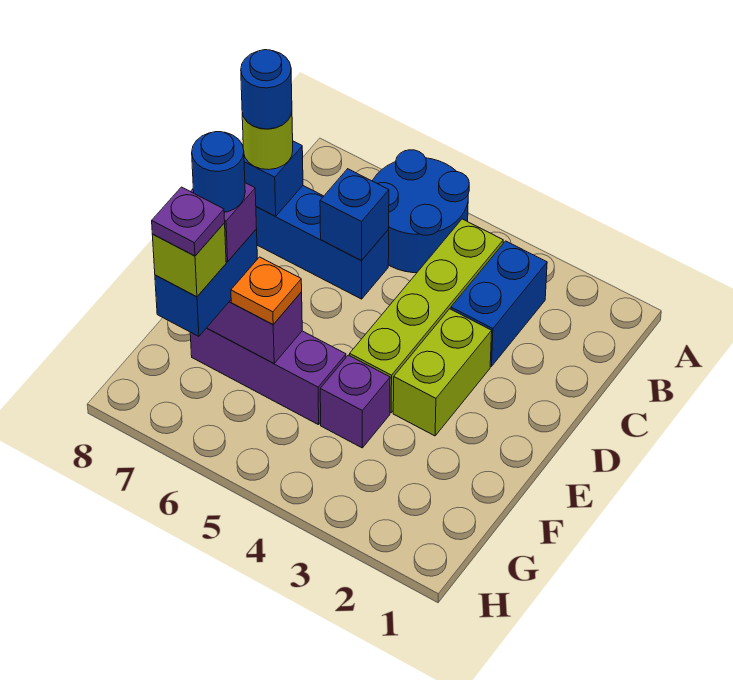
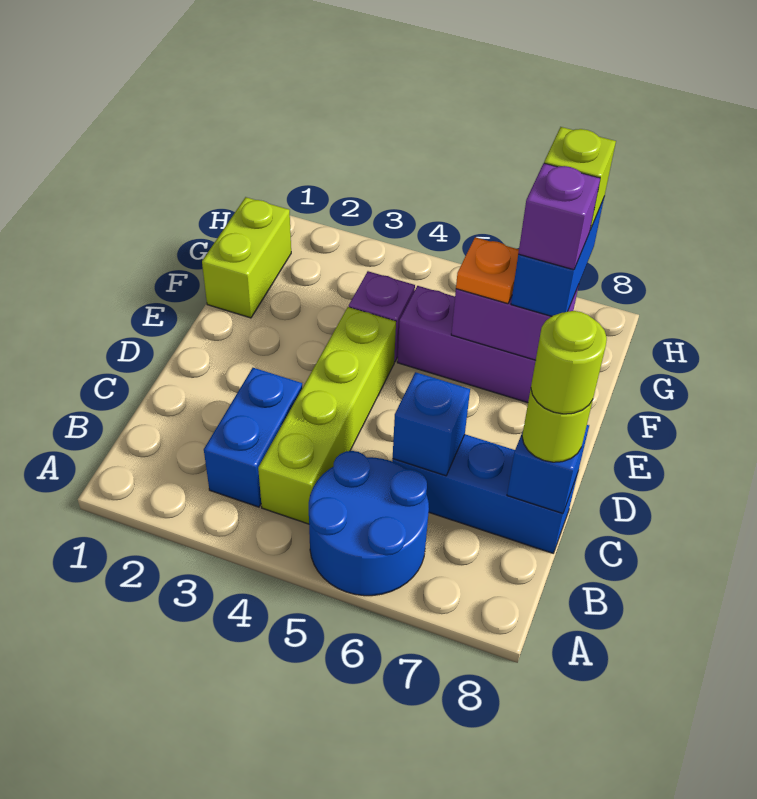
blue round brick C8 level 4 -> lime round brick C8 level 4
lime brick D3:E3 level 1 -> lime brick F1:G1 level 1
blue round brick F7 level 5 -> none
purple plate G7 level 5 -> none

